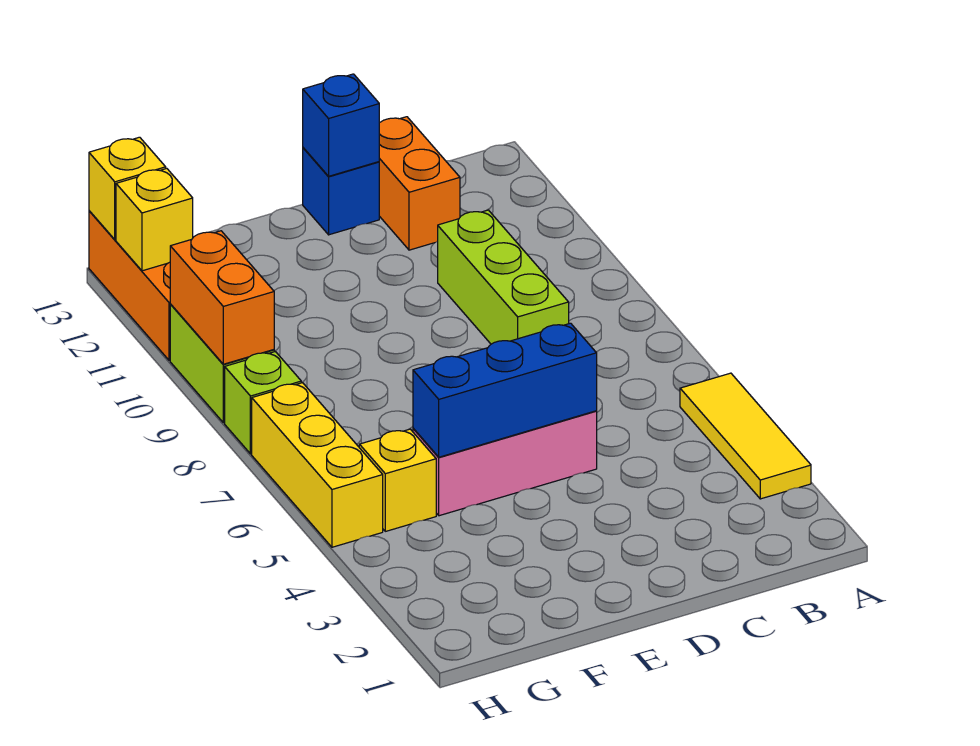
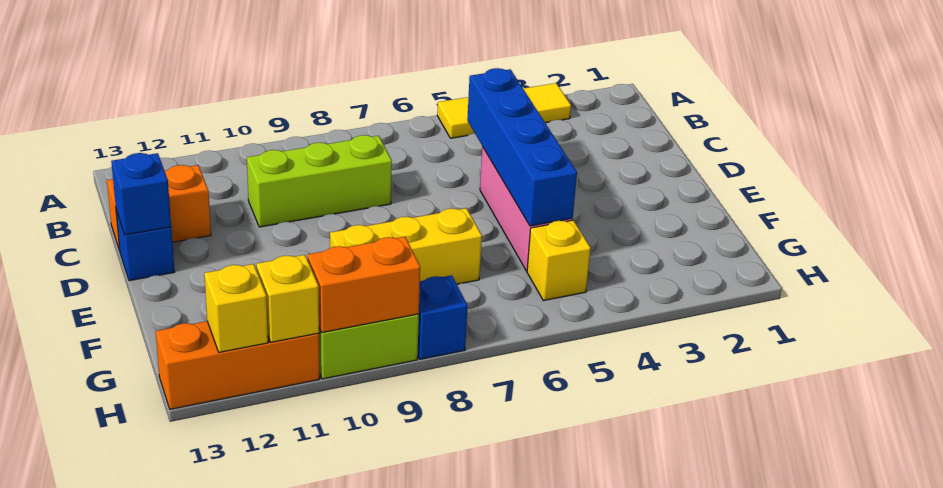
blue brick D5:F5 level 2 -> blue brick C5:F5 level 2
yellow brick H5:H7 level 1 -> yellow brick F7:F9 level 1
lime brick H8 level 1 -> blue brick H8 level 1
yellow brick H13 level 2 -> yellow brick H11 level 2

